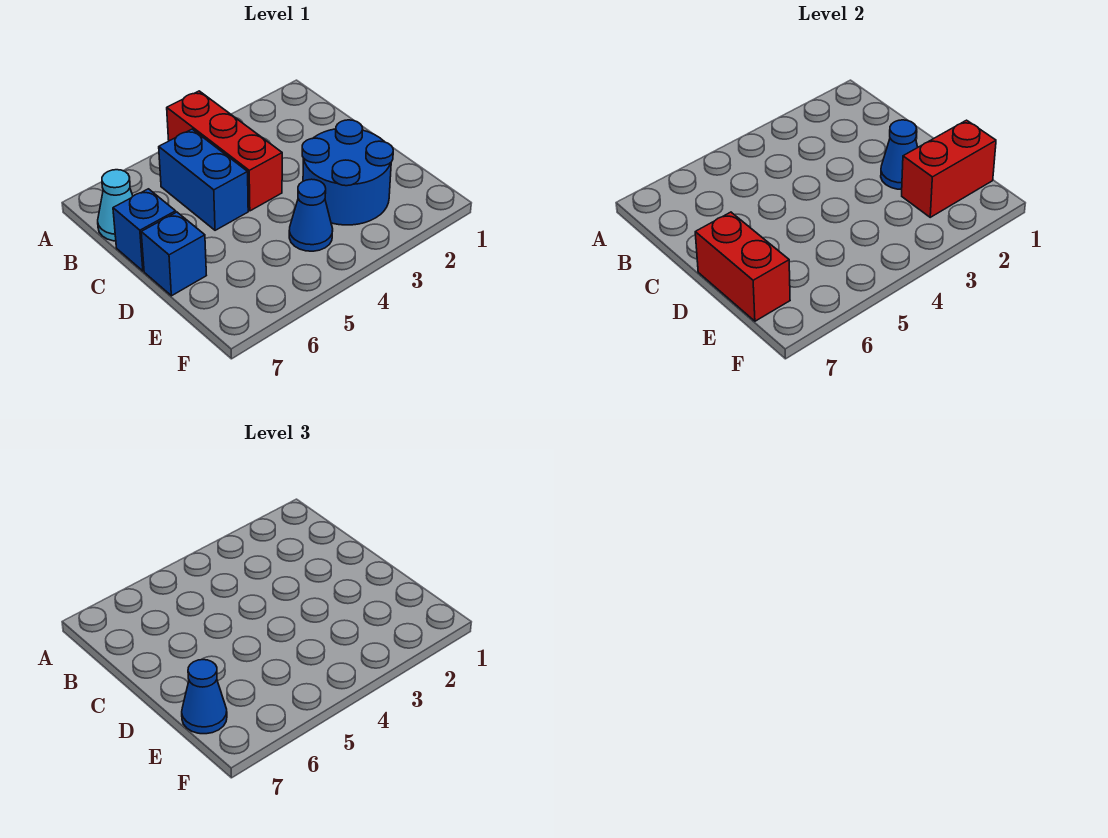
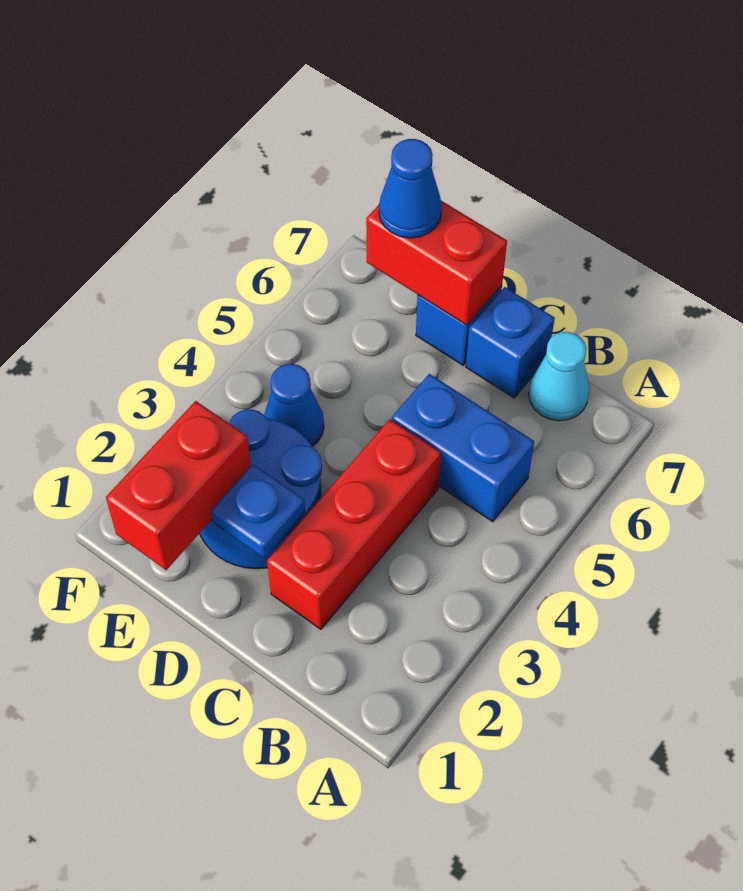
red brick A4:C4 level 1 -> red brick C2:C4 level 1
blue cone D2 level 2 -> blue plate D2 level 2

